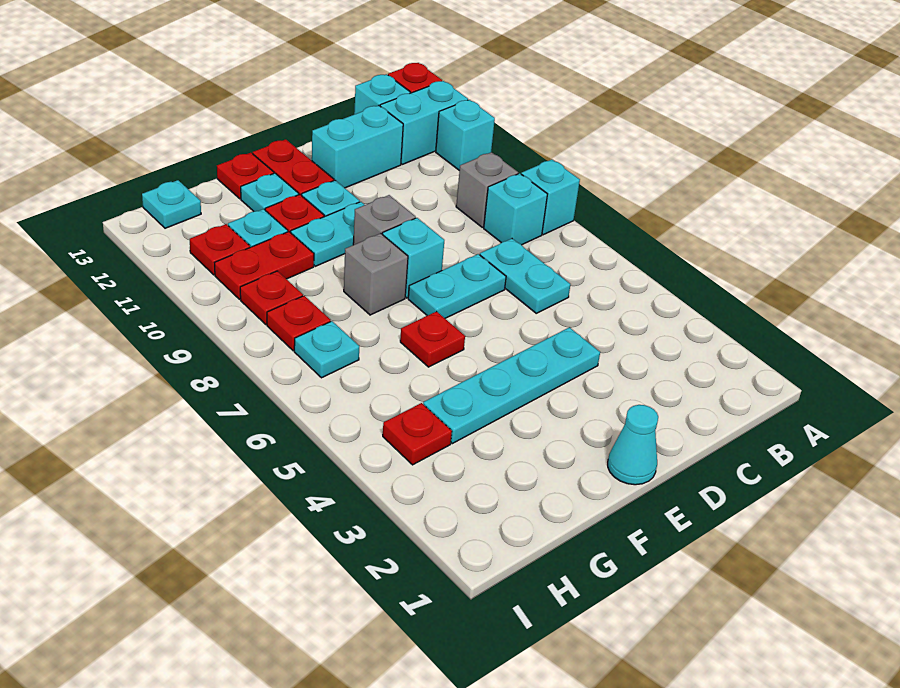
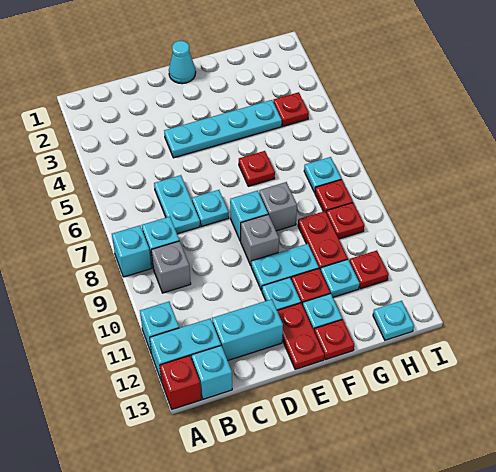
cyan plate D7:E7 level 1 -> cyan plate D7 level 1
red plate G10:H10 level 1 -> red plate G9:G10 level 1

